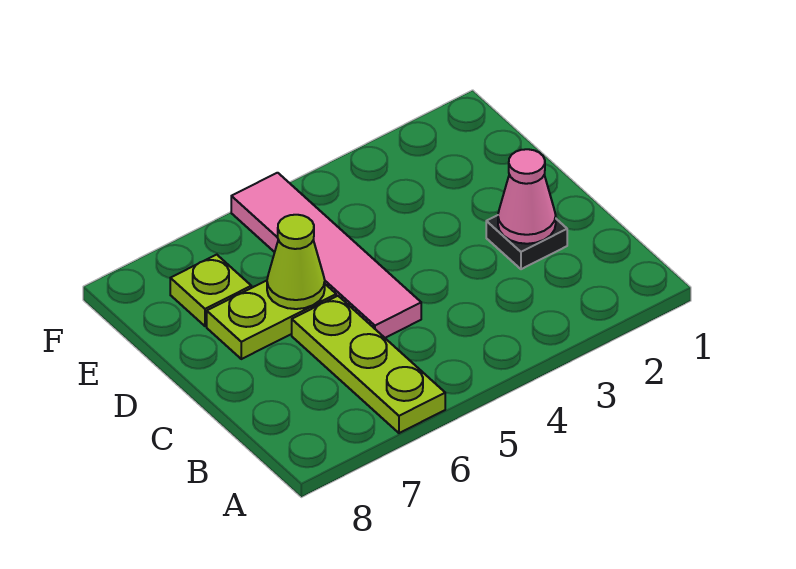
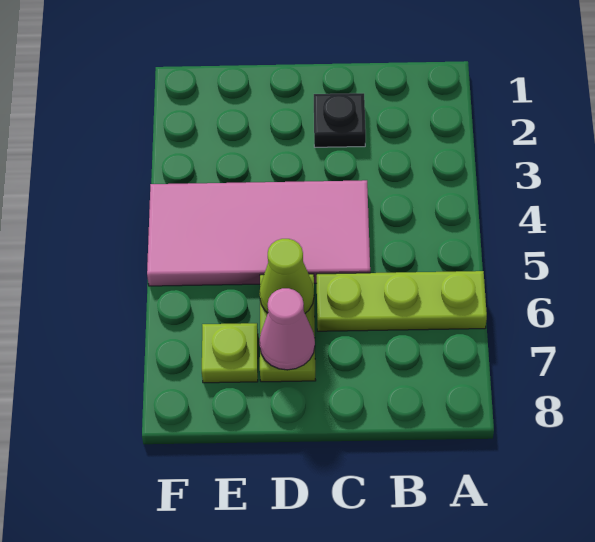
pink cone C2 level 2 -> pink cone D7 level 2
pink tile C5:F5 level 1 -> pink tile C4:F5 level 1

